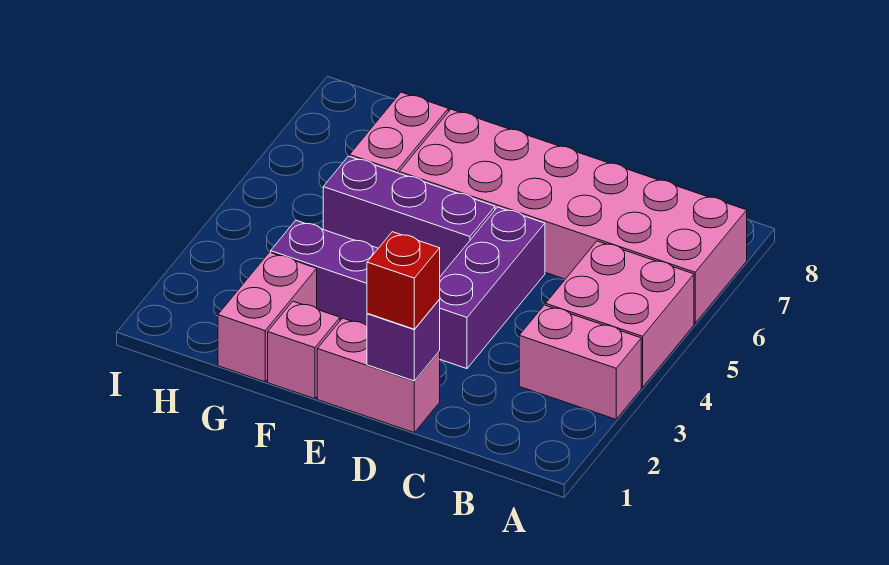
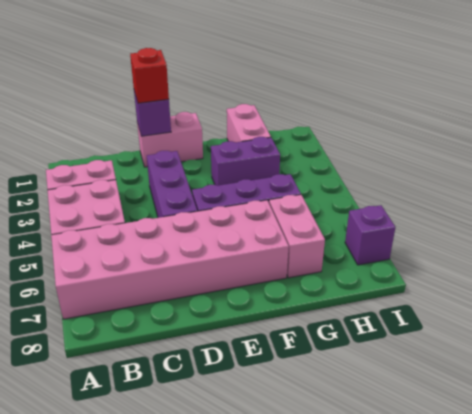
pink brick F1 level 1 -> none
none -> purple brick I7 level 1

